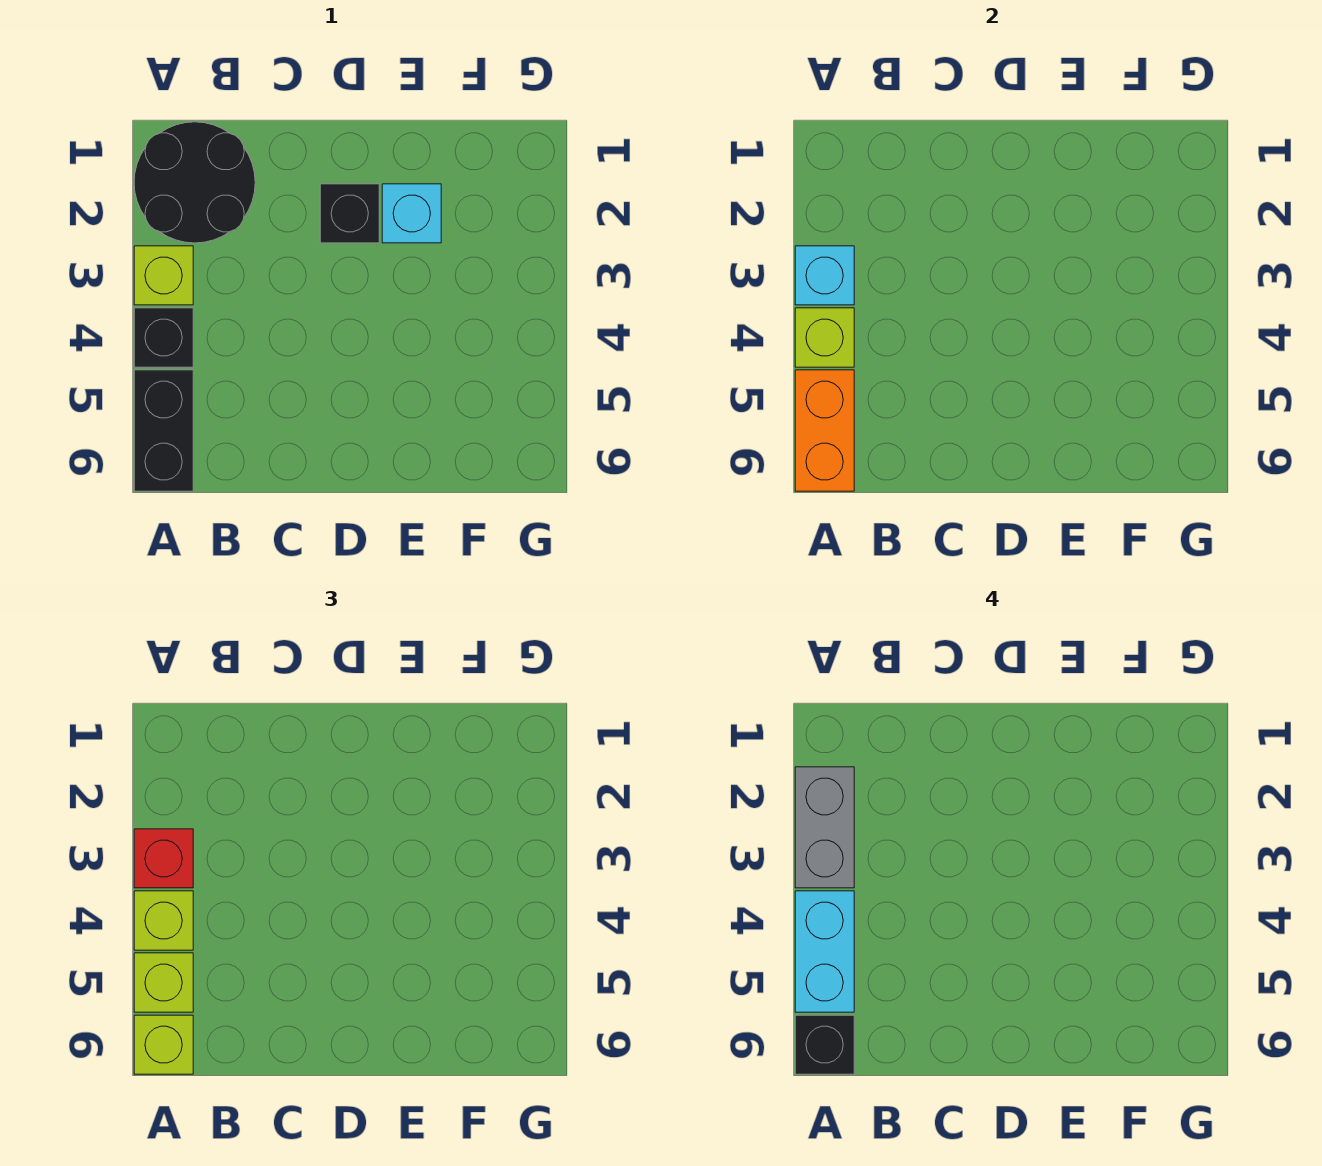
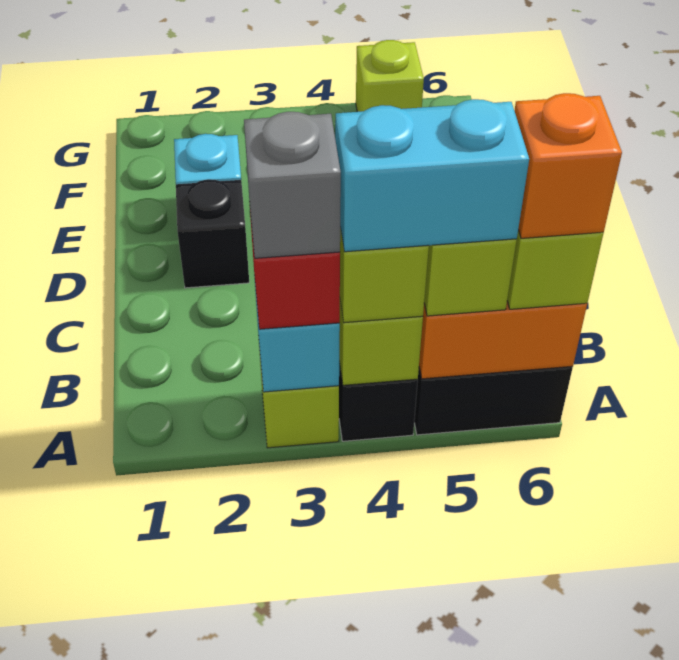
black round brick A1:B2 level 1 -> none
grey brick A2:A3 level 4 -> grey brick A3 level 4
black brick A6 level 4 -> orange brick A6 level 4
none -> lime brick G5 level 1

